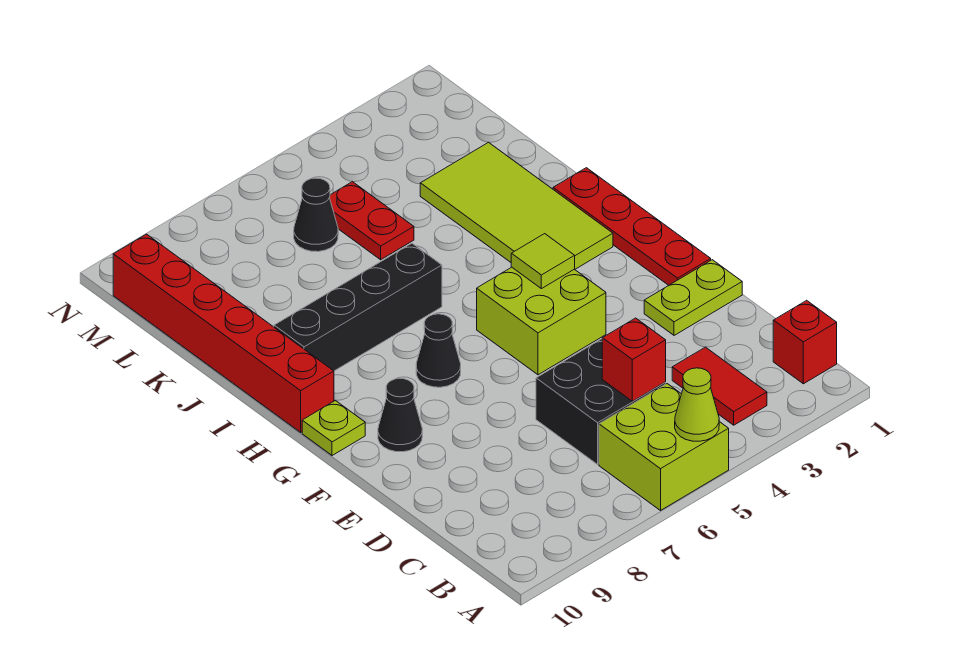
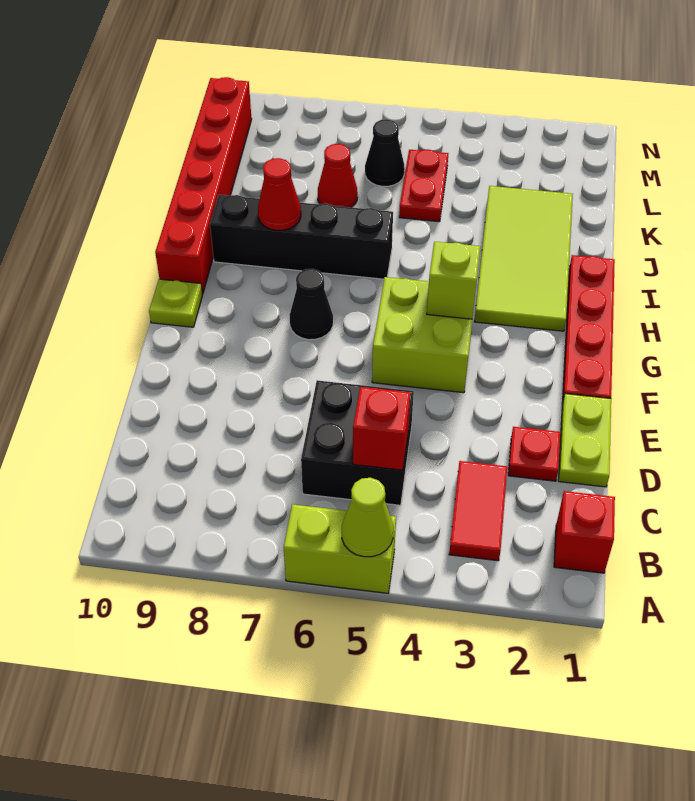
lime brick A5:B6 level 1 -> lime brick A5:A6 level 1
none -> red plate D2 level 1
lime plate E1:E2 level 1 -> lime plate D1:E1 level 1
black cone F9 level 1 -> none
lime tile G4 level 2 -> lime brick G4 level 2
none -> red cone I8 level 2
none -> red cone K7 level 1

